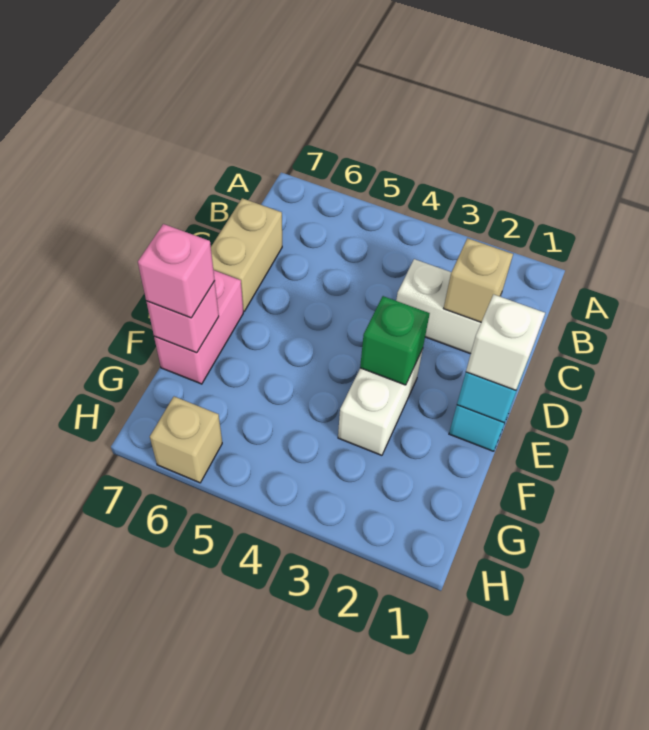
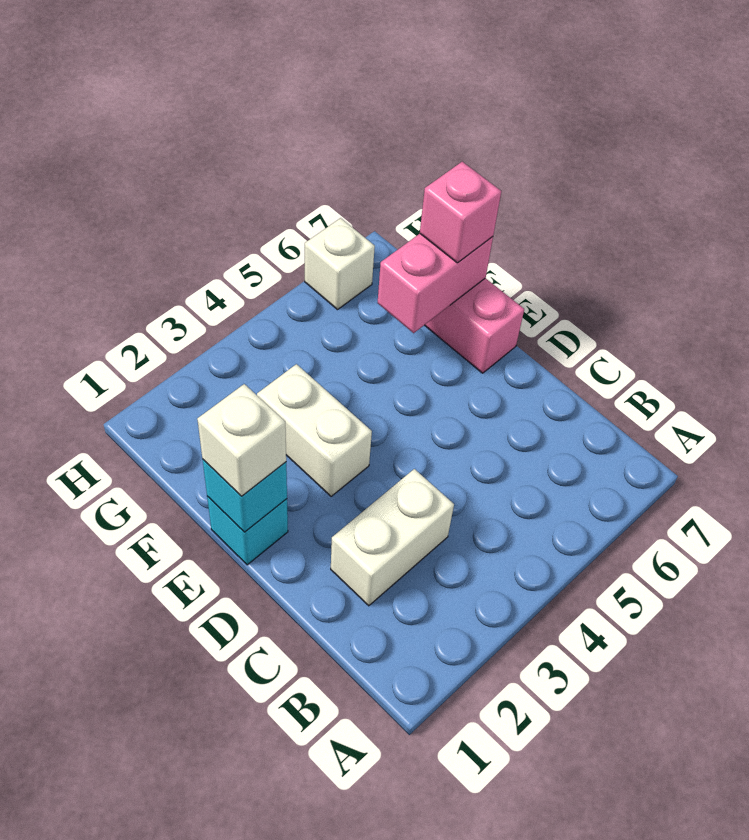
tan brick C2 level 2 -> none
tan brick C7:D7 level 1 -> none
green brick E3 level 2 -> none
pink brick F7 level 2 -> pink brick F6:F7 level 2
tan brick H6 level 1 -> white brick H6 level 1

